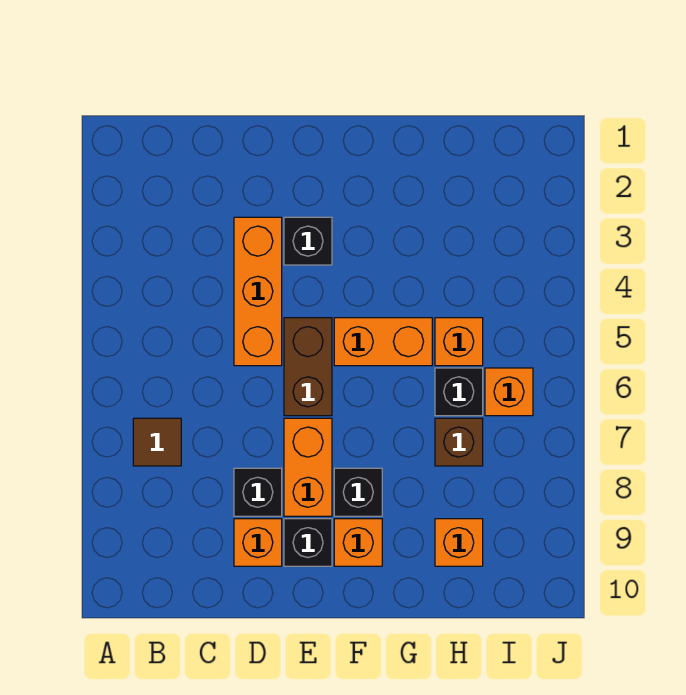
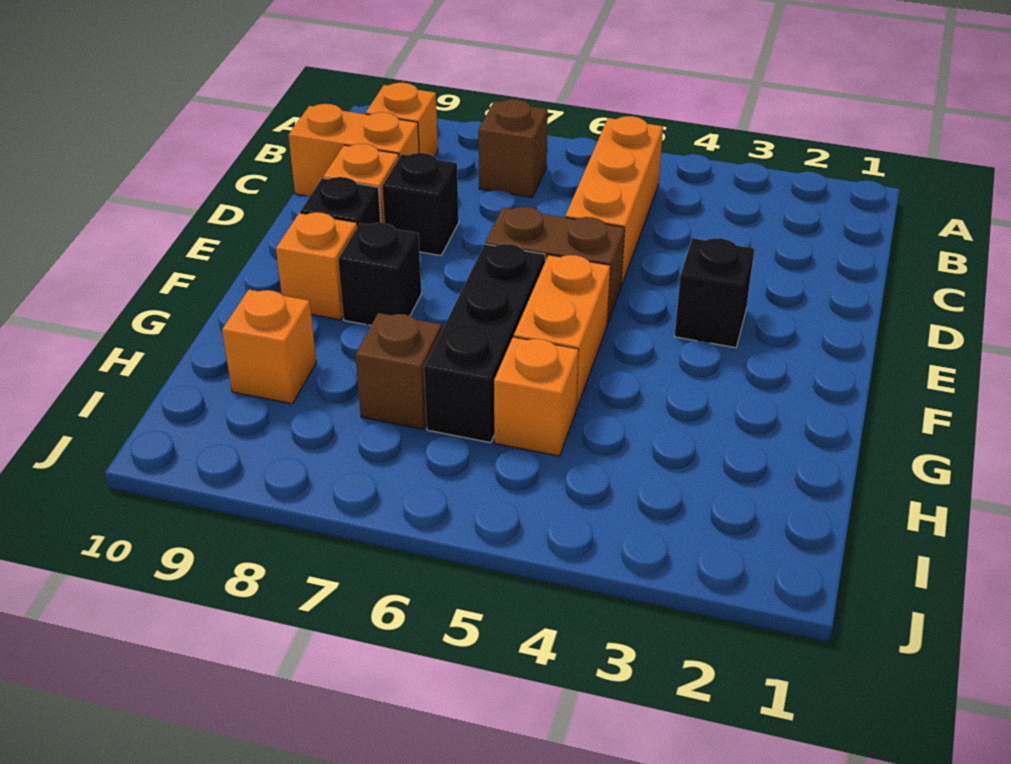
brown tile B7 level 1 -> brown brick B7 level 1
orange brick D3:D5 level 1 -> orange brick B5:D5 level 1
orange brick E7:E8 level 1 -> orange brick C9:C10 level 1
black brick H6 level 1 -> black brick F6:H6 level 1
orange brick I6 level 1 -> orange brick B9 level 1

